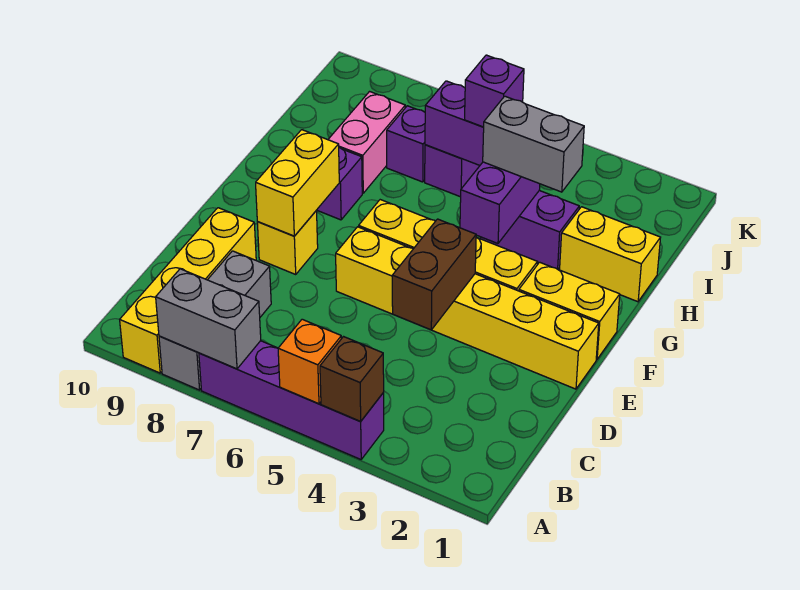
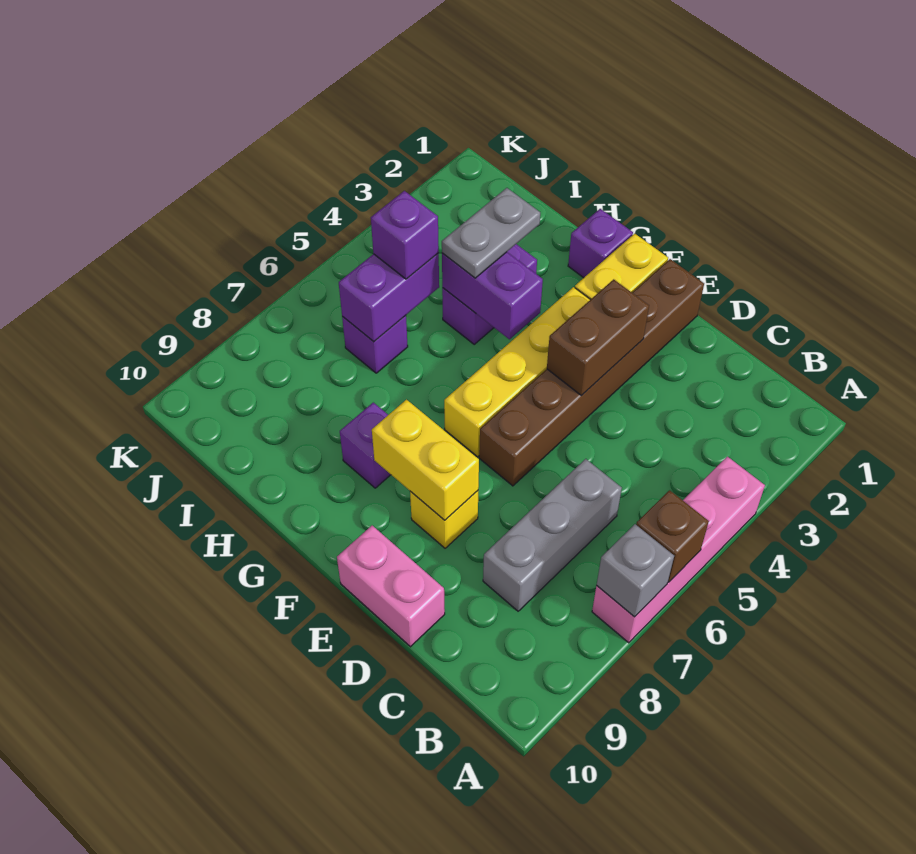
purple brick A4:A7 level 1 -> pink brick A4:A7 level 1
brown brick A4 level 2 -> brown brick A6 level 2
orange brick A5 level 2 -> none
grey brick A7:A8 level 2 -> grey brick A7 level 2
grey brick A8:C8 level 1 -> grey brick C6:C8 level 1
yellow brick A9:D9 level 1 -> none
brown brick D4:E4 level 2 -> brown brick E3:E4 level 2
yellow brick E1:E6 level 1 -> brown brick E1:E6 level 1
yellow brick H1:H2 level 1 -> none
grey brick H3:H4 level 3 -> grey plate H3:H4 level 3
pink brick H8:I8 level 1 -> pink brick D10:E10 level 1
purple brick I7 level 1 -> purple brick G1 level 1

